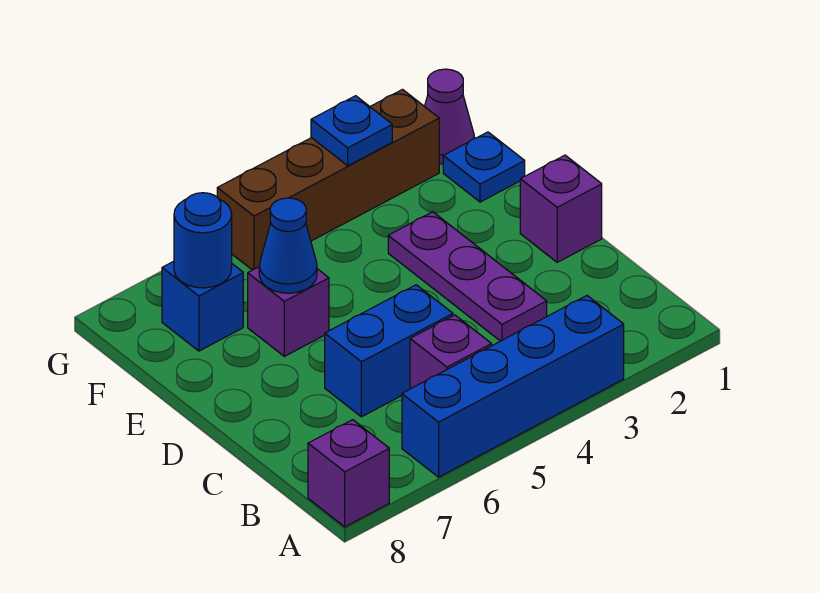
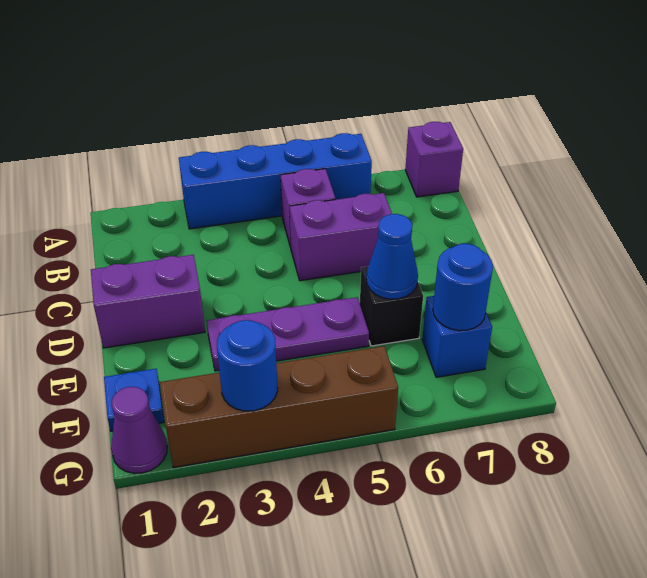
purple plate C3:E3 level 1 -> purple plate E3:E5 level 1
blue brick C5:C6 level 1 -> purple brick C5:C6 level 1
purple brick D1 level 1 -> purple brick D1:D2 level 1
purple brick E6 level 1 -> black brick E6 level 1
blue plate G3 level 2 -> blue round brick G3 level 2

